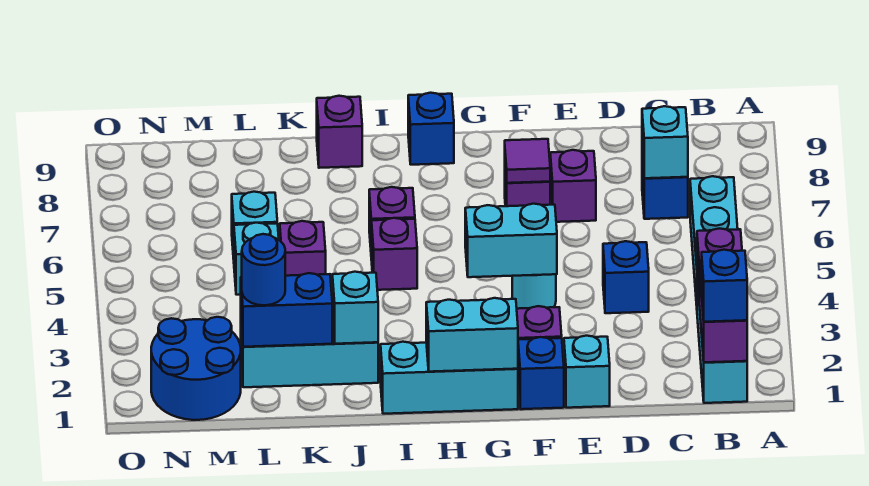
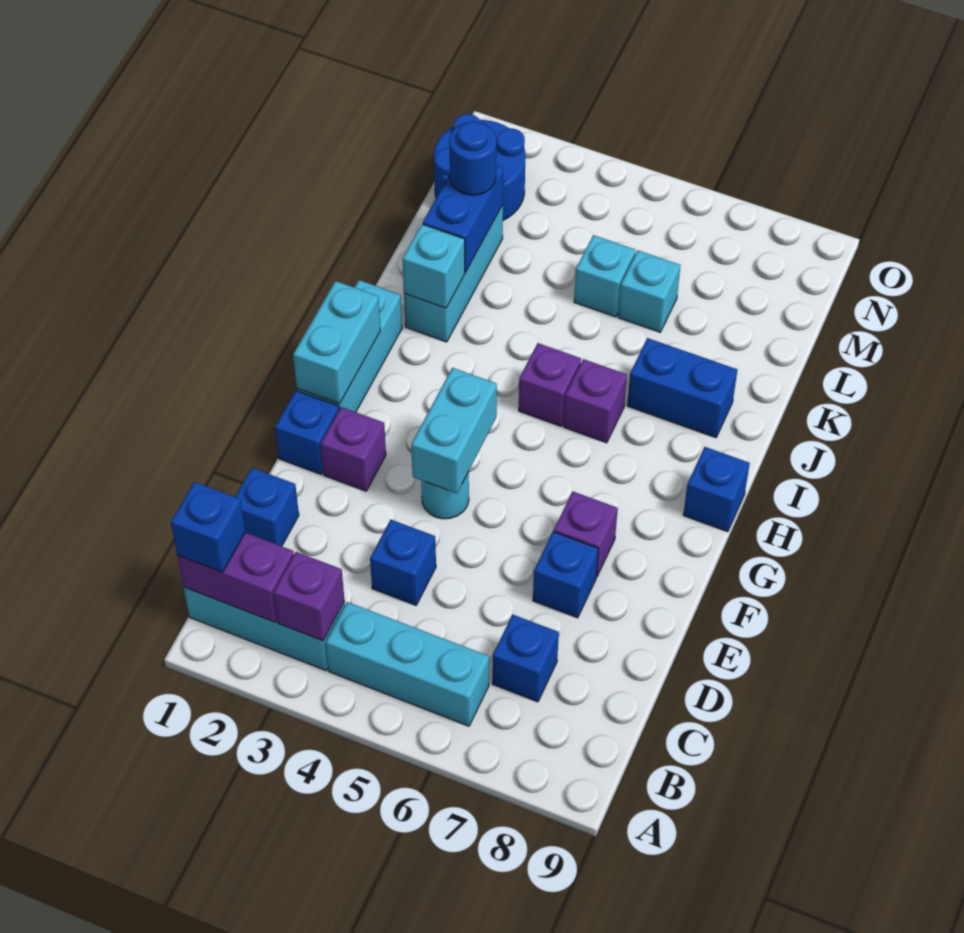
cyan brick C7 level 2 -> none
none -> blue brick D1 level 1
cyan brick E1 level 1 -> none
purple brick E7 level 1 -> blue brick E7 level 1
purple tile F7 level 2 -> none
none -> blue brick J7:J8 level 1
purple brick J9 level 1 -> none
purple brick K5 level 1 -> none

